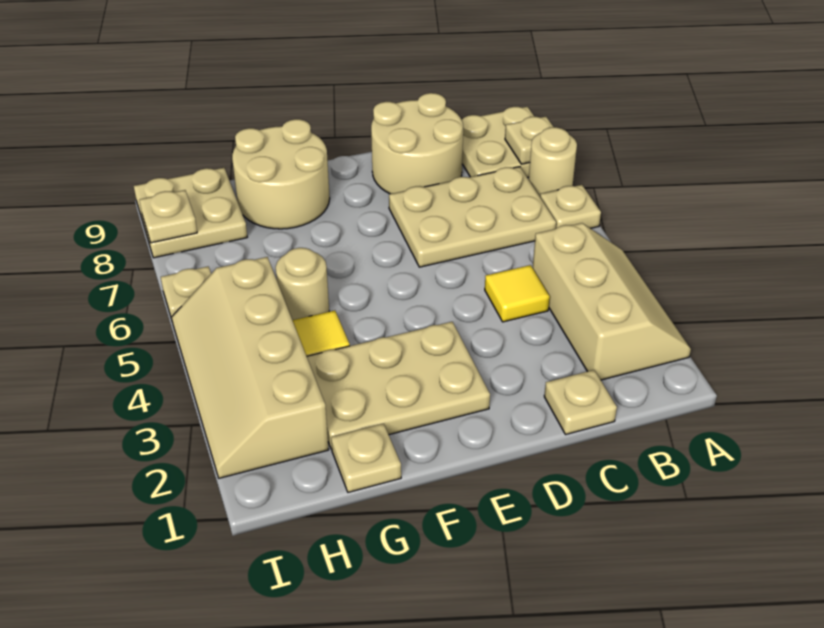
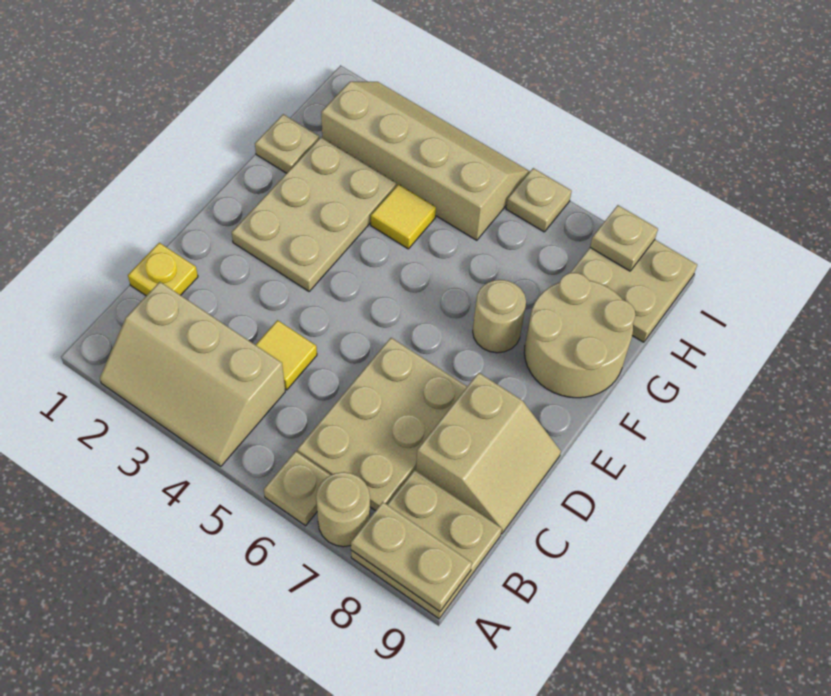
tan plate A8 level 2 -> tan plate A8:A9 level 2
tan plate C1 level 1 -> yellow plate C1 level 1
tan round brick C8:D9 level 1 -> tan slope C8:D9 level 1 top 8
tan round brick G5 level 1 -> tan round brick F7 level 1

